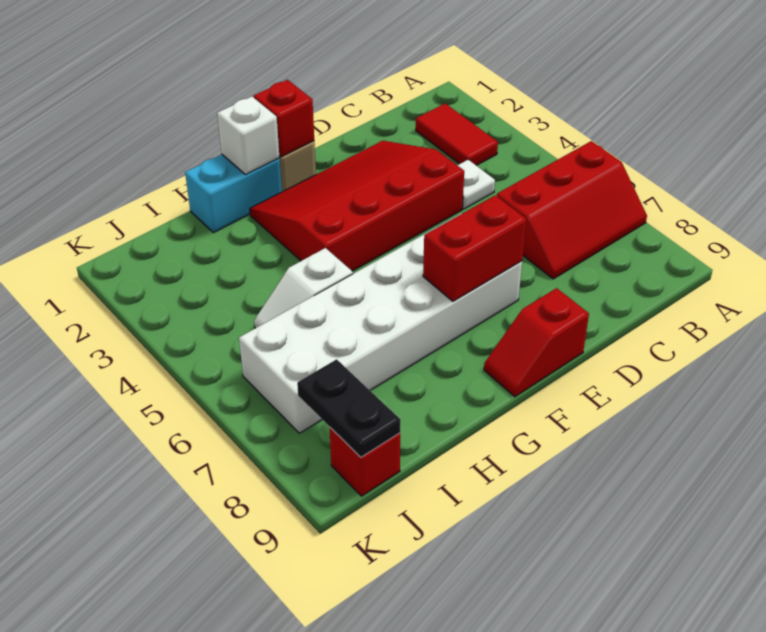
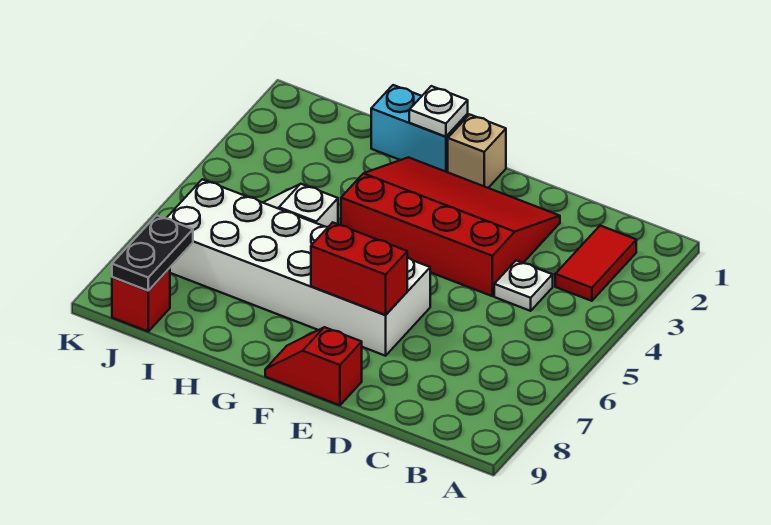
red slope A6:C7 level 1 top 6 -> none
red brick F1 level 2 -> none
white brick G1 level 2 -> white plate G1 level 2

